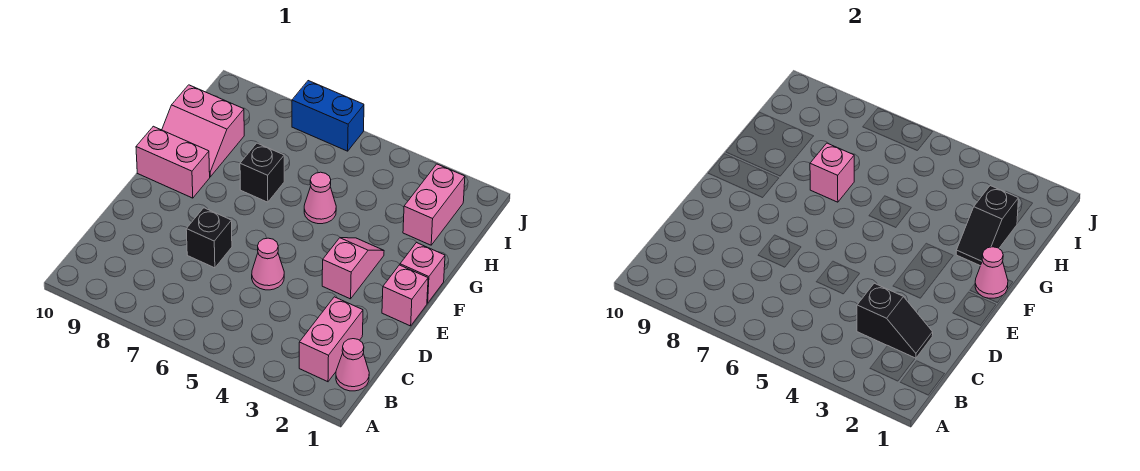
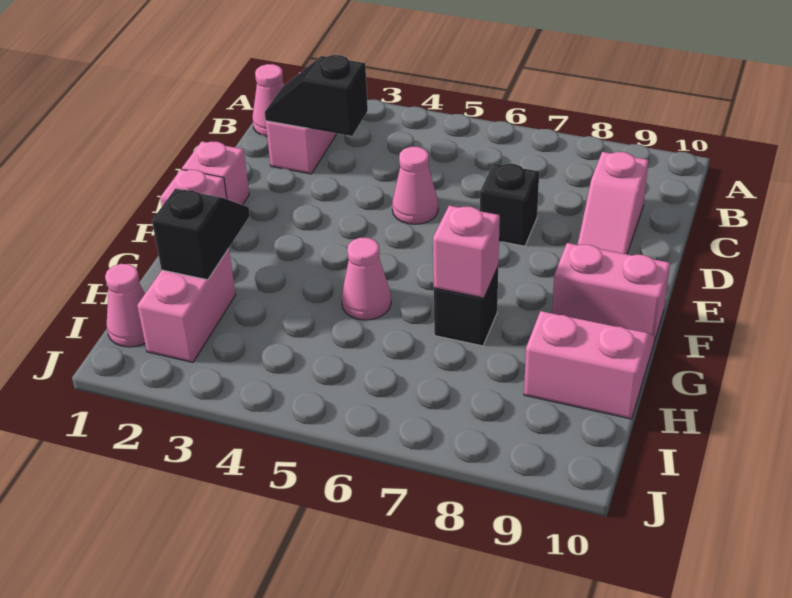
pink slope E3:F3 level 1 top E -> pink slope C9:D9 level 1 top C
pink cone F1 level 2 -> pink cone I1 level 1
blue brick J6:J7 level 1 -> none

